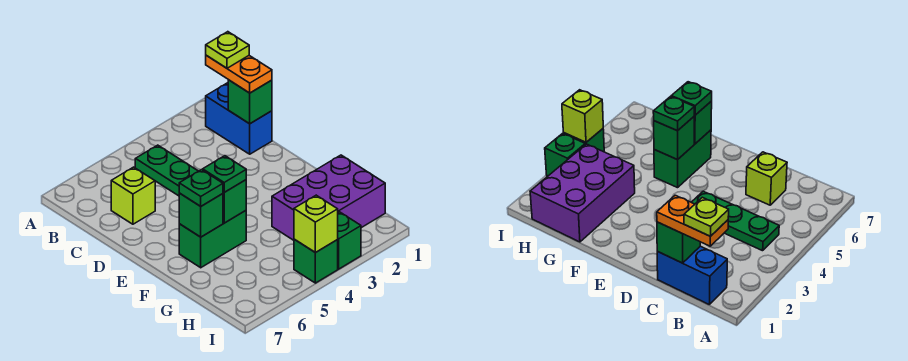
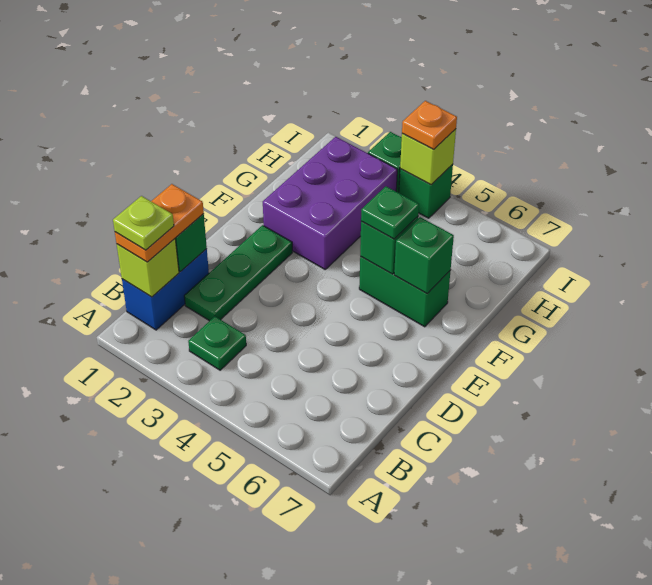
green plate B4:D4 level 1 -> green plate C2:E2 level 1
lime brick C6 level 1 -> lime brick B1 level 2
green plate F6 level 3 -> green plate B3 level 1
purple brick G1:H3 level 1 -> purple brick F2:H3 level 1
none -> orange plate I4 level 3

